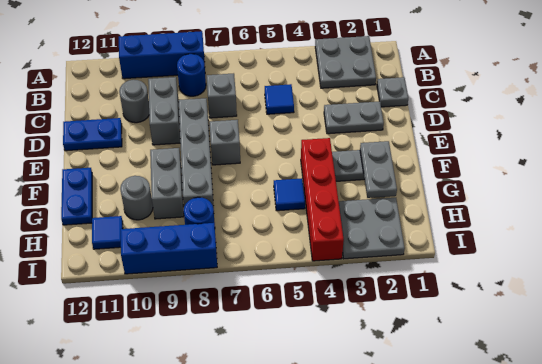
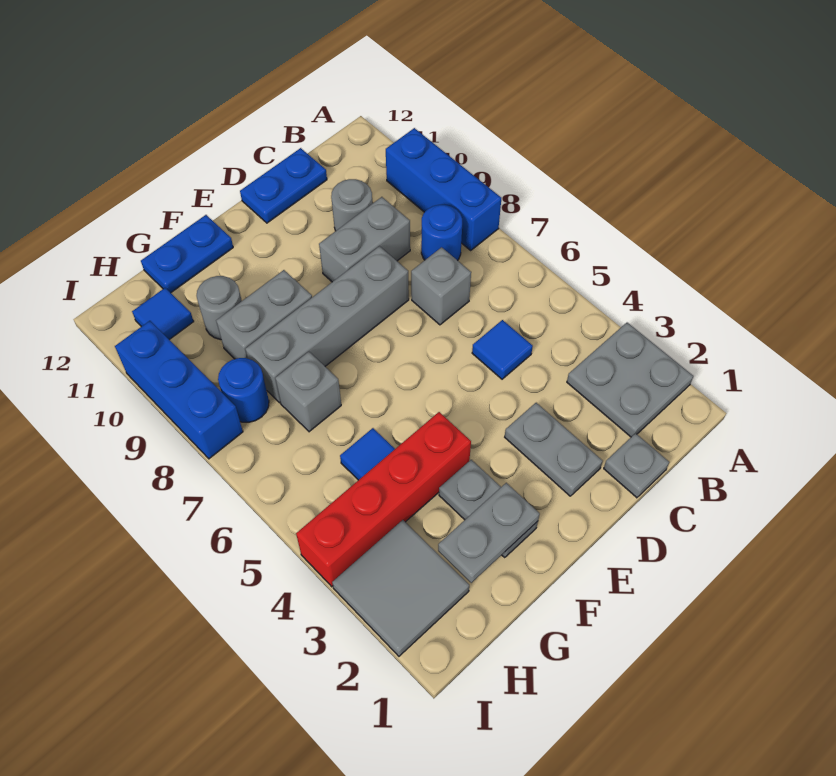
blue plate D11:D12 level 1 -> blue plate C12:D12 level 1
grey brick E7 level 1 -> grey brick G7 level 1
grey plate H2:I3 level 1 -> grey tile H2:I3 level 1

